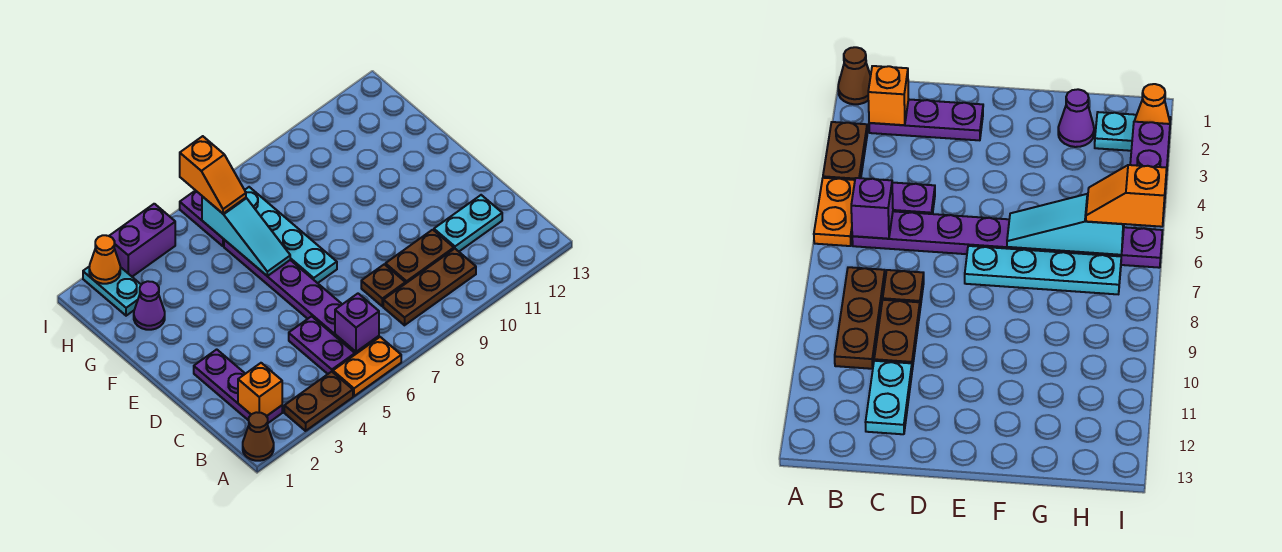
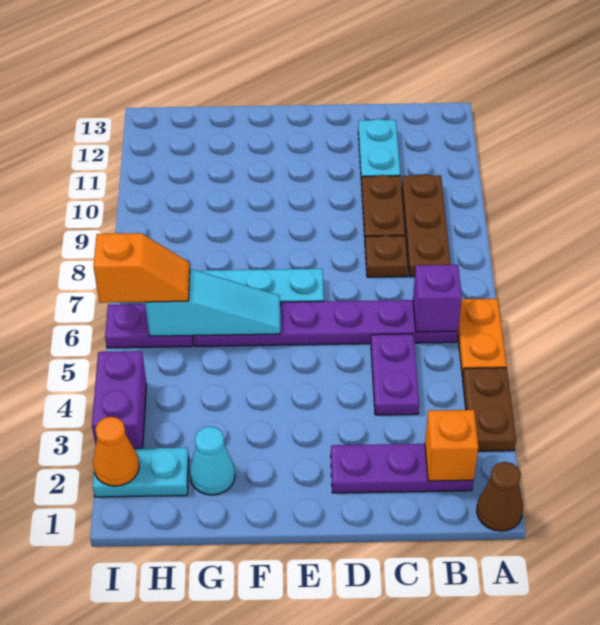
purple plate B5:C5 level 1 -> purple plate C4:C5 level 1
purple cone G2 level 1 -> cyan cone G2 level 1

